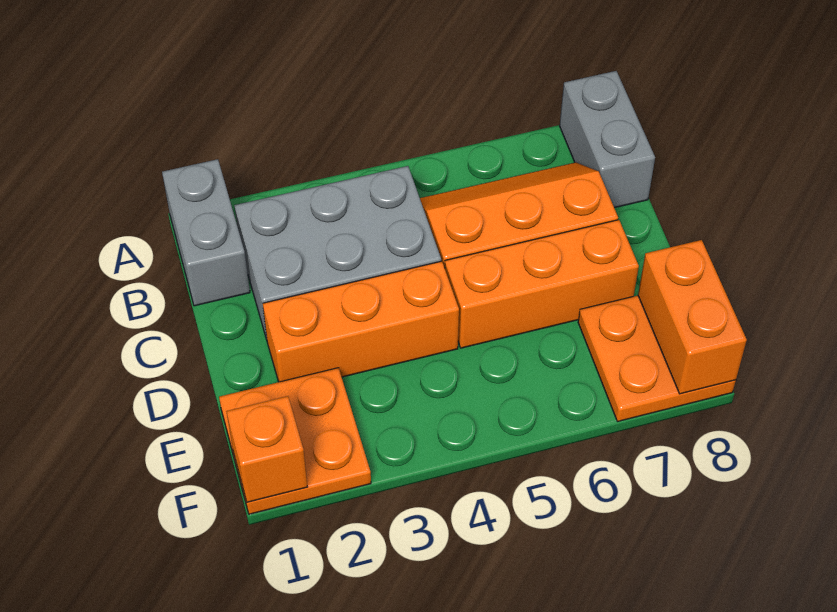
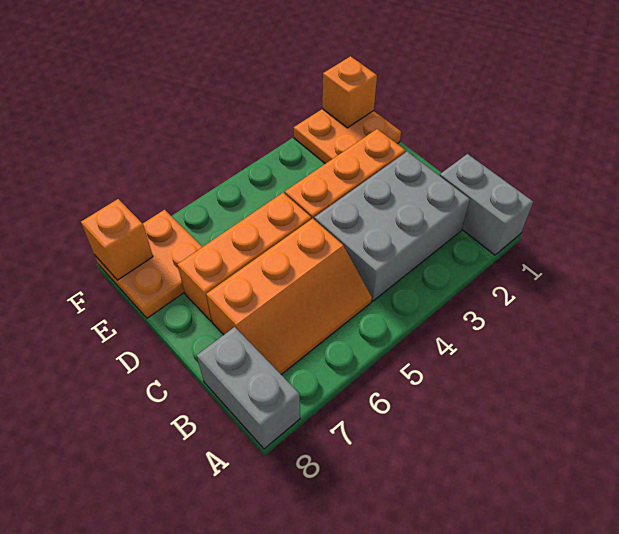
orange brick E8:F8 level 2 -> orange brick F8 level 2

